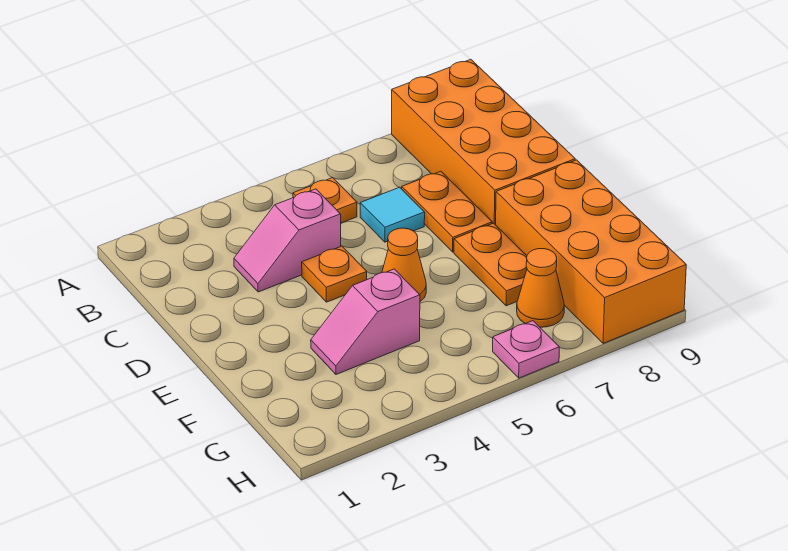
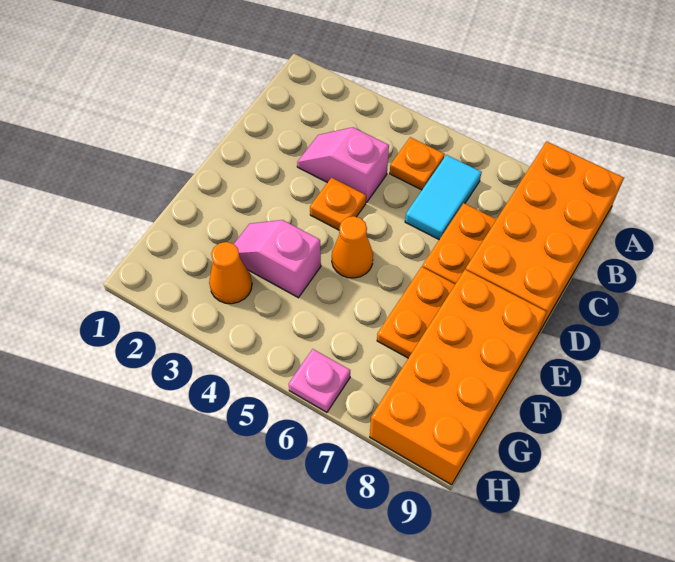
cyan tile C6 level 1 -> cyan tile B6:C6 level 1
orange cone G7 level 1 -> orange cone G3 level 1

